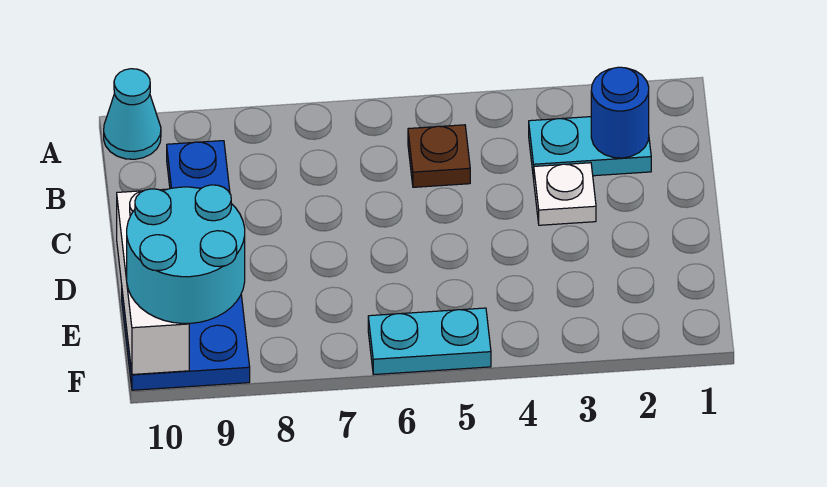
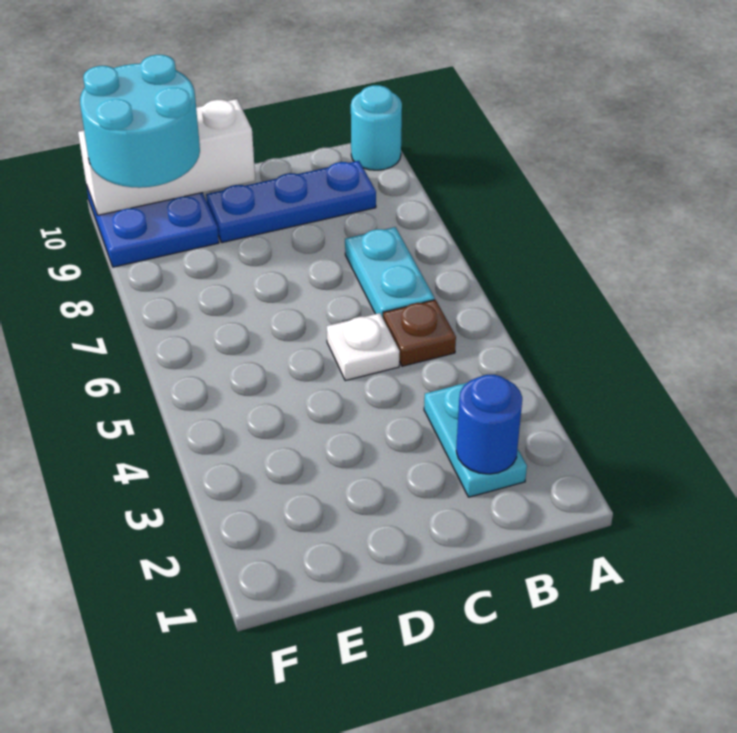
cyan cone A10 level 1 -> cyan round brick A10 level 1
white plate C3 level 1 -> white plate C5 level 1
cyan plate F5:F6 level 1 -> cyan plate B6:B7 level 1

